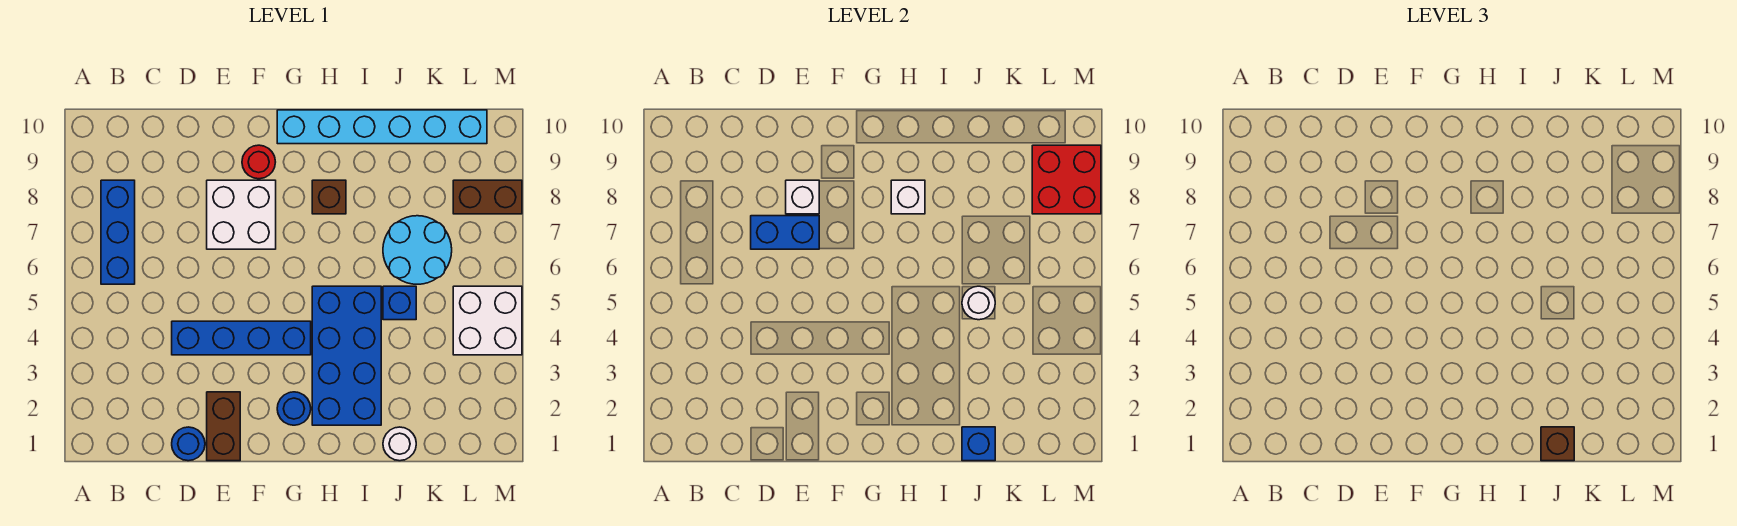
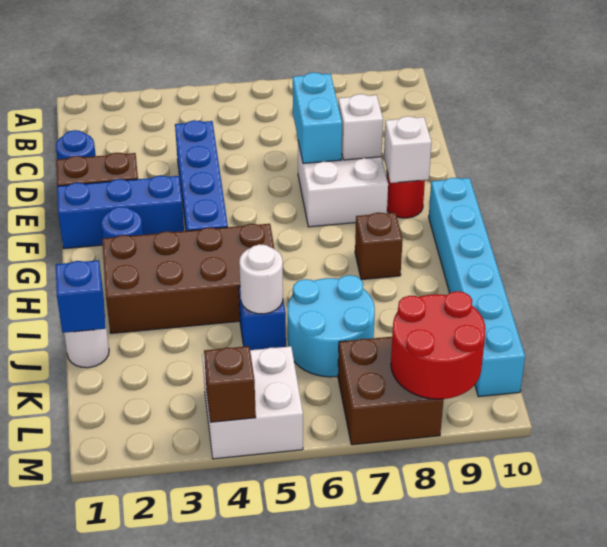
blue brick B6:B8 level 1 -> blue brick F1:F3 level 1
blue brick D7:E7 level 2 -> cyan brick D7:E7 level 2
blue brick H2:I5 level 1 -> brown brick H2:I5 level 1
white brick H8 level 2 -> white brick F9 level 2
brown brick J1 level 3 -> brown brick M4 level 2
brown brick L8:M8 level 1 -> brown brick L7:M8 level 1
red brick L8:M9 level 2 -> red round brick L8:M9 level 2

